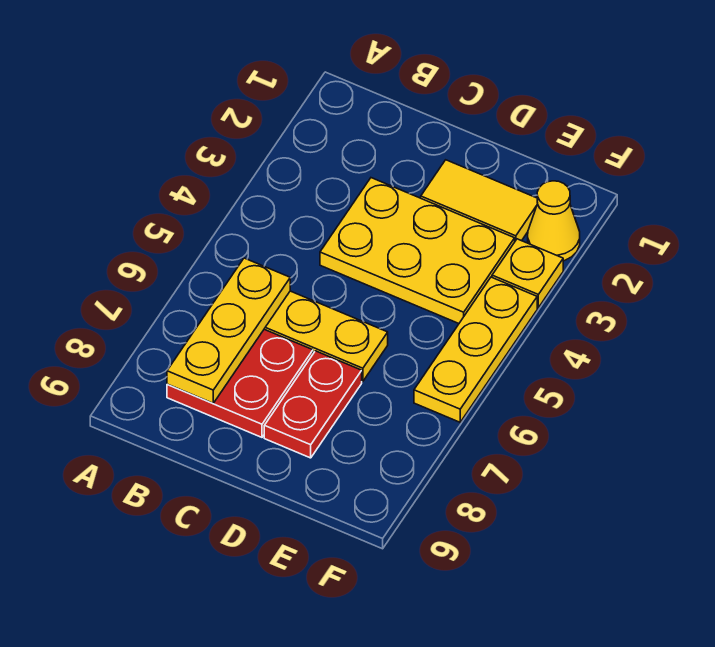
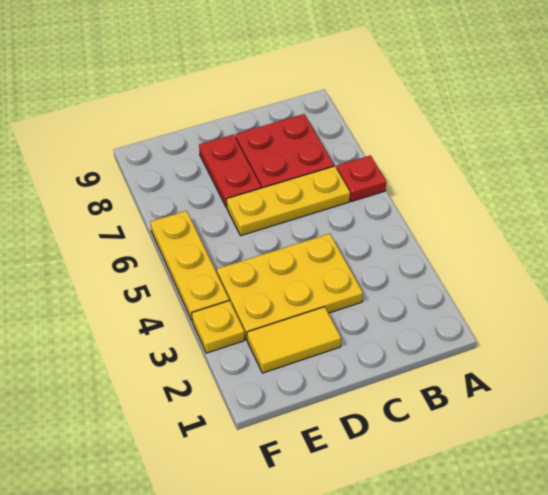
none -> red plate A6 level 1
yellow plate B6:B8 level 2 -> none
yellow cone F2 level 1 -> none

